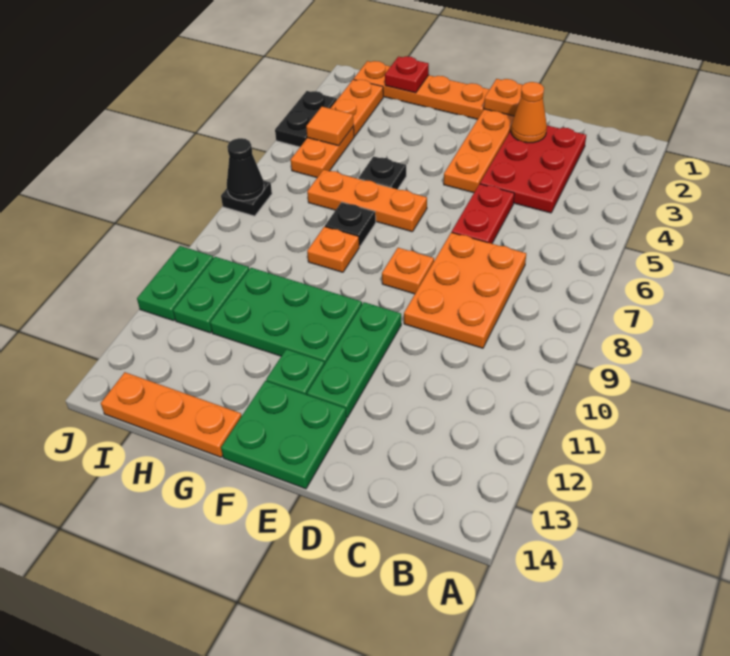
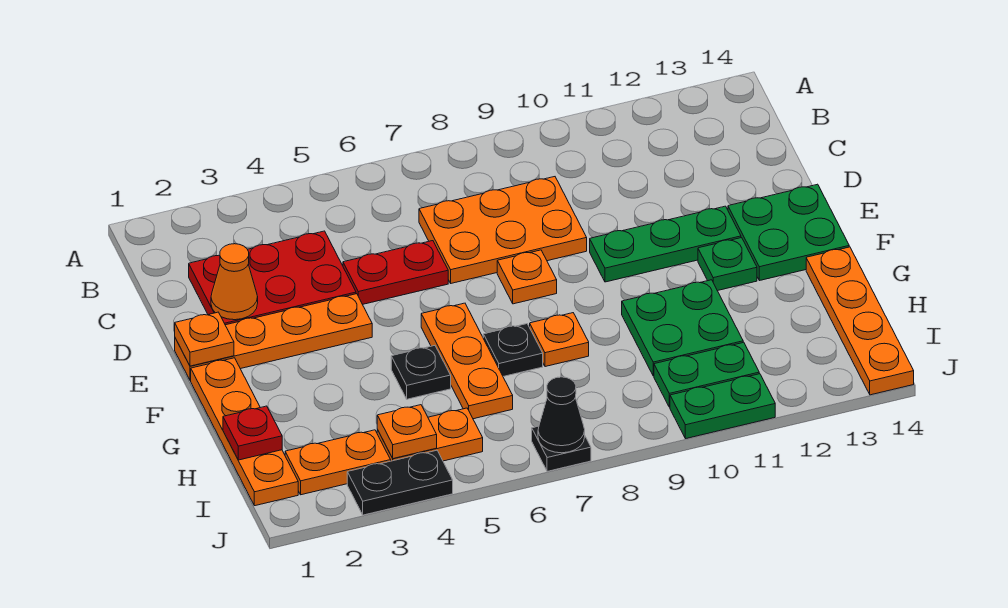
green plate F10:H11 level 1 -> green plate G10:H11 level 1
orange plate G14:I14 level 1 -> orange plate G14:J14 level 1
orange tile I4 level 2 -> orange plate I4 level 2

